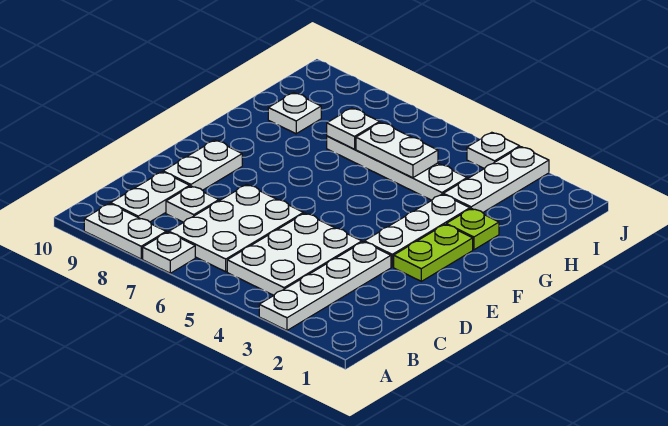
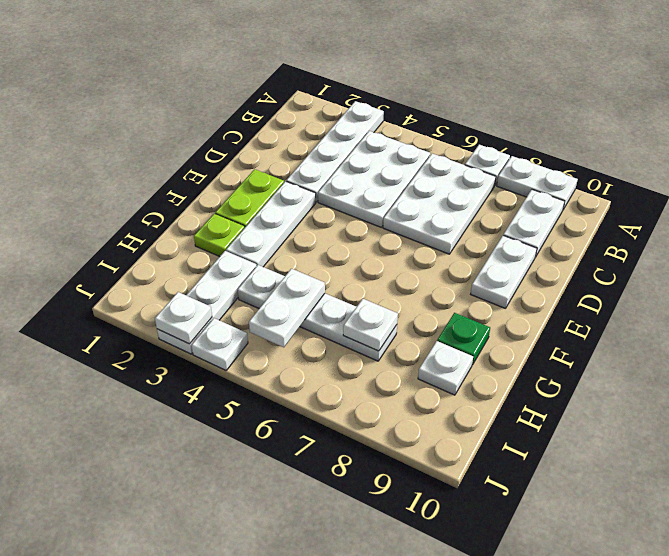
white plate C8 level 1 -> white plate J3 level 2
none -> green plate G9 level 1
white plate H5:H6 level 2 -> white plate H5:I5 level 2

